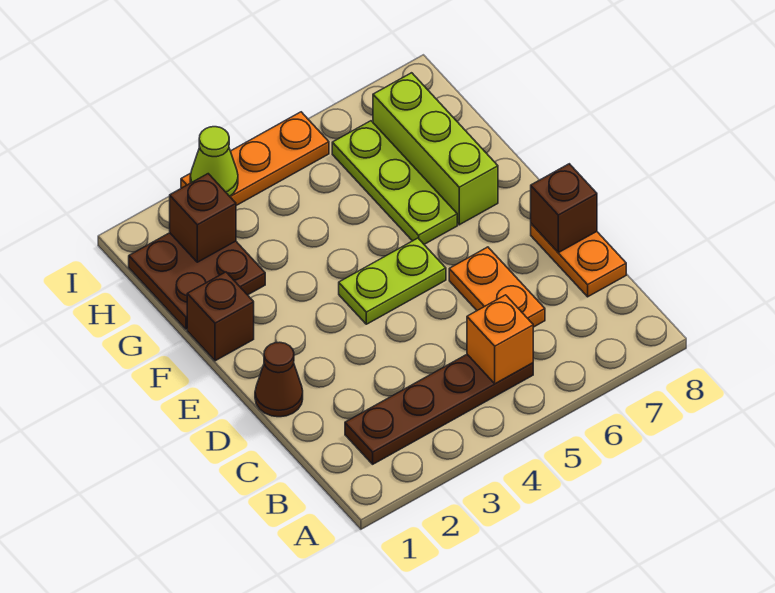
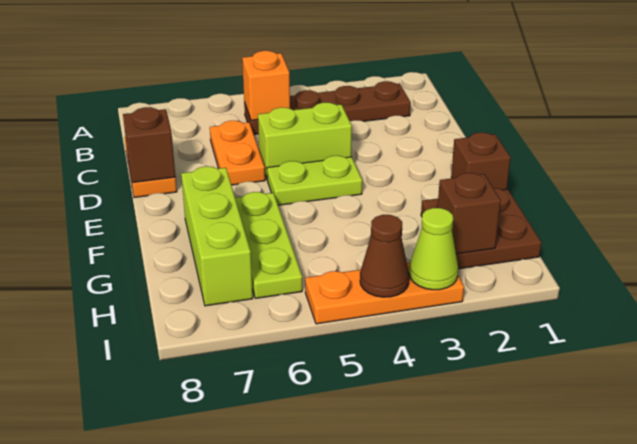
brown cone D1 level 1 -> brown cone I4 level 2
none -> lime brick D4:D5 level 1

